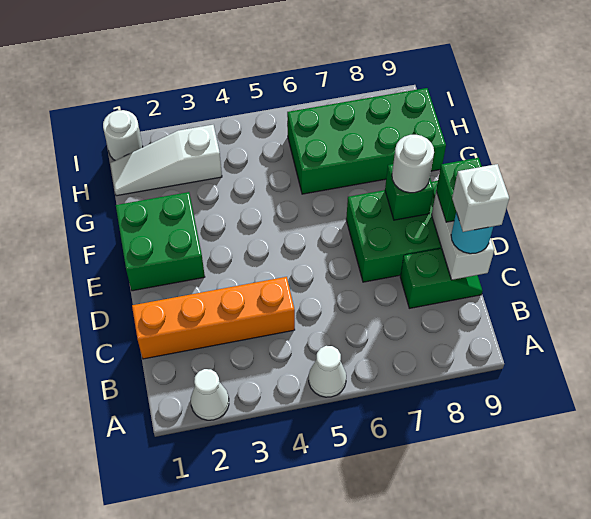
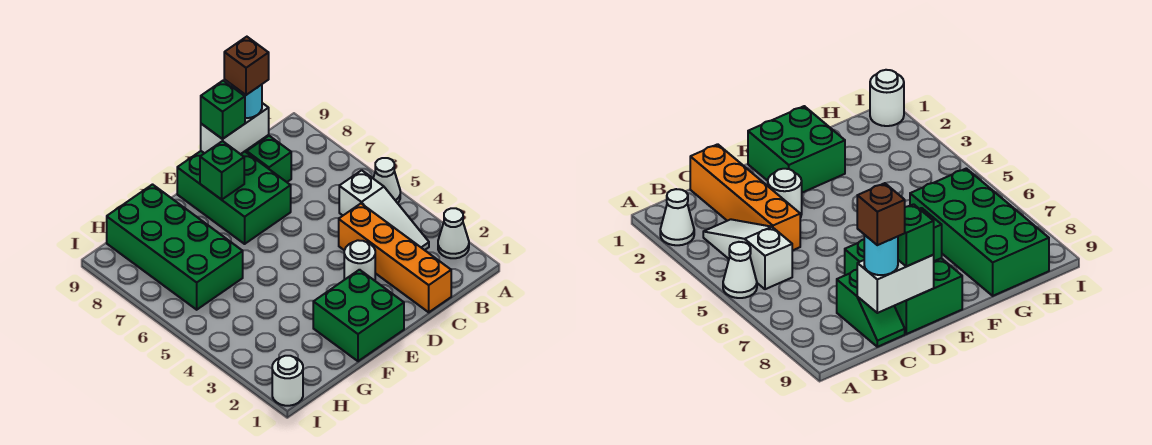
white brick C9 level 4 -> brown brick C9 level 4
white round brick E8 level 3 -> white round brick D3 level 1
white slope H1:H3 level 1 top 3 -> white slope B3:B5 level 1 top 5

